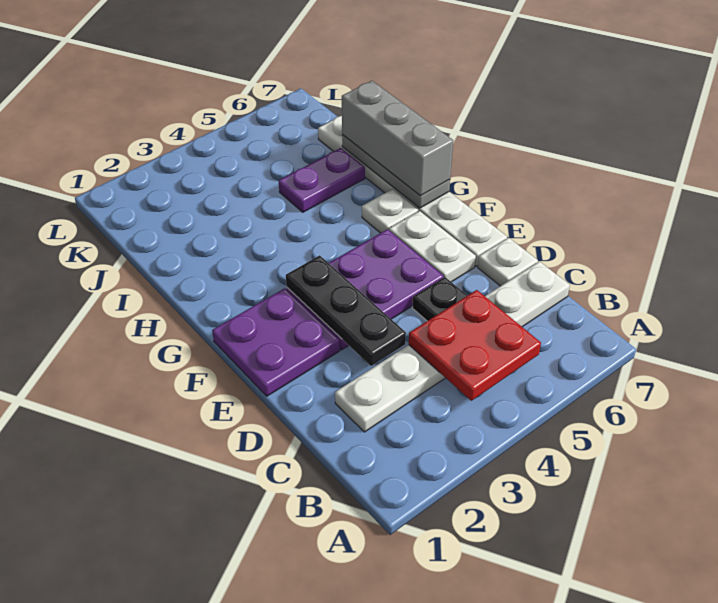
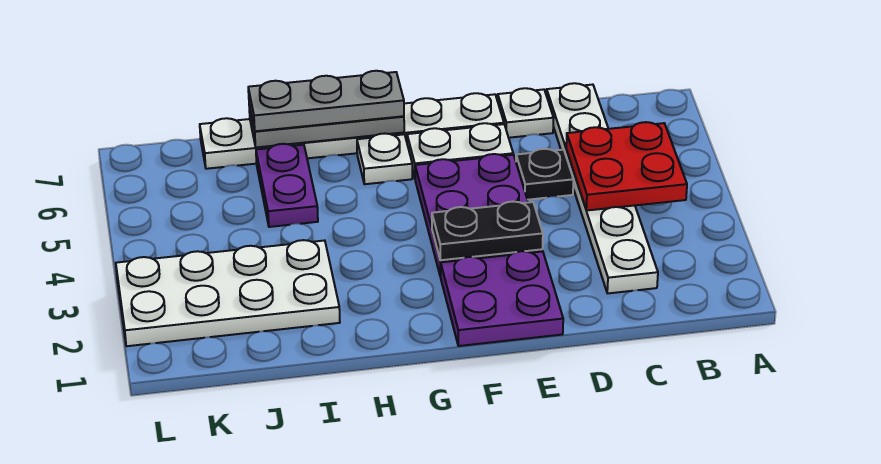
black plate D3:F3 level 2 -> black plate E3:F3 level 2
grey brick G7:I7 level 3 -> grey plate G7:I7 level 3
none -> white plate I2:L3 level 1

